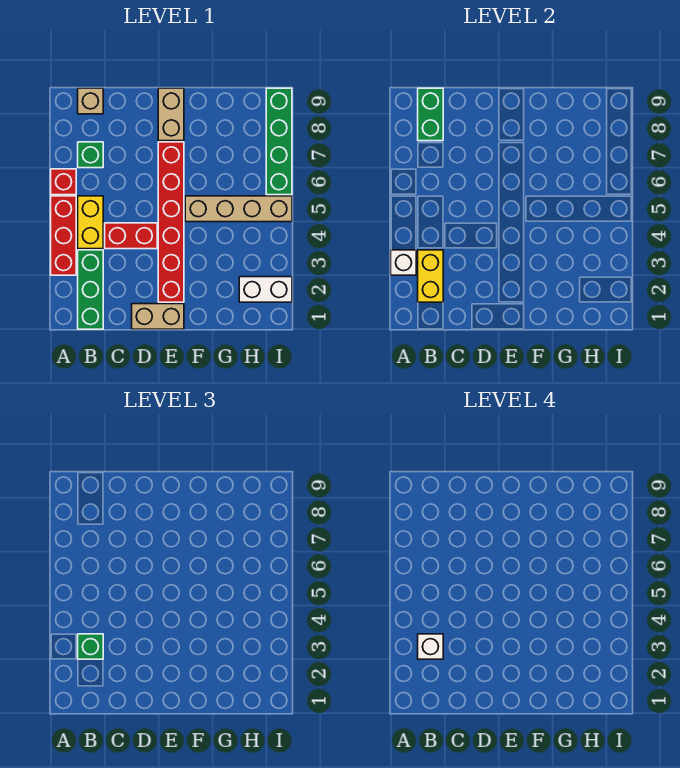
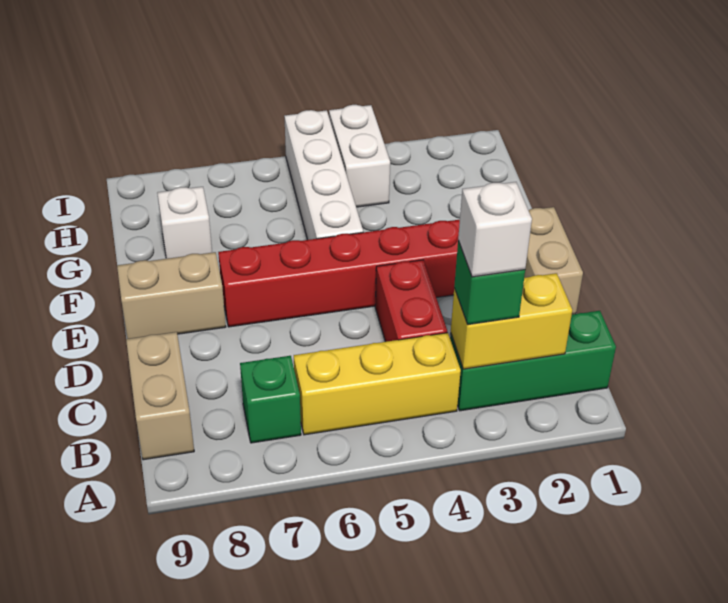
red brick A3:A5 level 1 -> none
white brick A3 level 2 -> white brick G8 level 1
red brick A6 level 1 -> none
yellow brick B4:B5 level 1 -> yellow brick B4:B6 level 1
green brick B8:B9 level 2 -> none
tan brick B9 level 1 -> tan brick B9:C9 level 1
tan brick F5:I5 level 1 -> white brick F5:I5 level 1
white brick H2:I2 level 1 -> white brick H4:I4 level 1
green brick I6:I9 level 1 -> none

